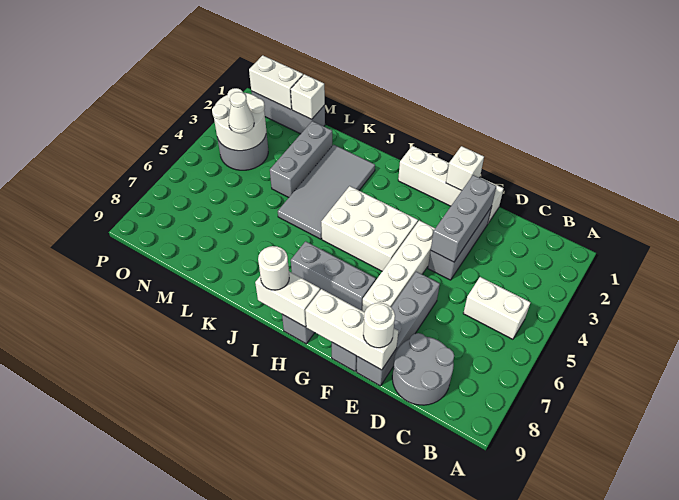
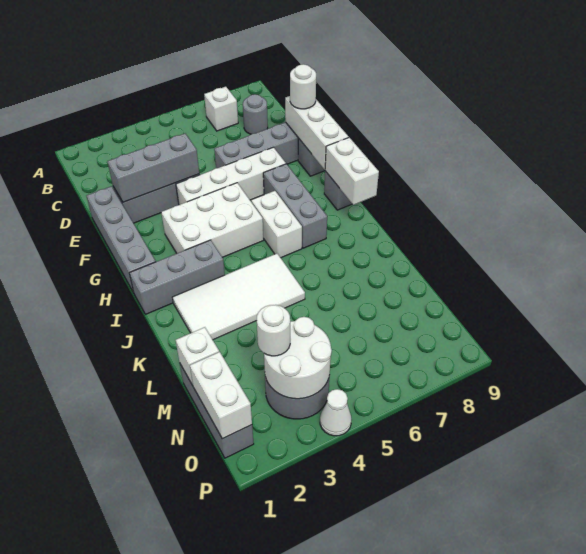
white brick B5:C5 level 1 -> white brick H6:I6 level 1
grey round brick C8:D9 level 1 -> grey round brick C8 level 1
white brick E1:H1 level 1 -> grey brick E1:H1 level 1
white brick F1 level 2 -> white brick B7 level 1
white brick G4:I5 level 1 -> white brick G3:H5 level 1
white round brick I9 level 3 -> white round brick N3 level 3
grey tile J2:K5 level 1 -> white tile J2:K5 level 1
grey brick L2:L4 level 1 -> grey brick I1:I3 level 1
white cone N4 level 3 -> white cone P4 level 1

